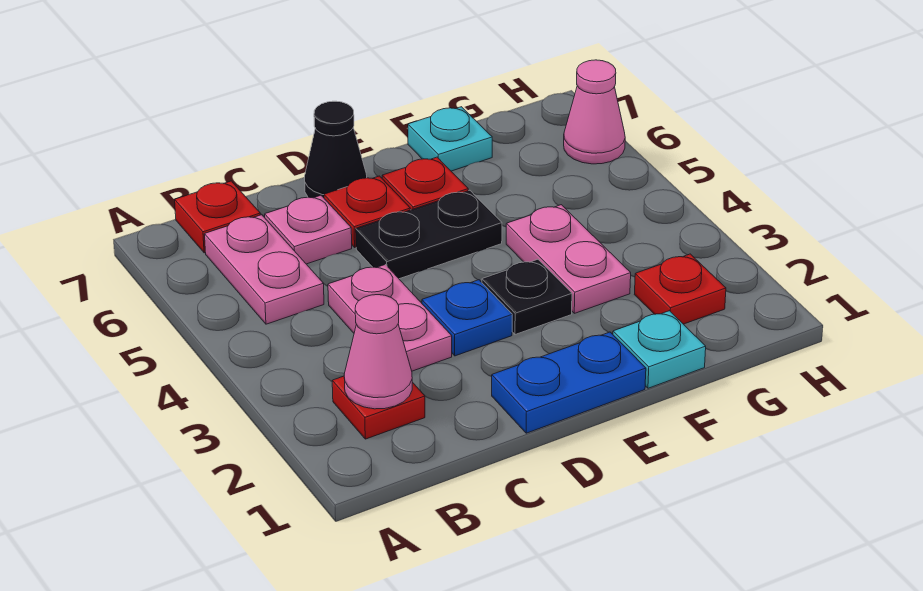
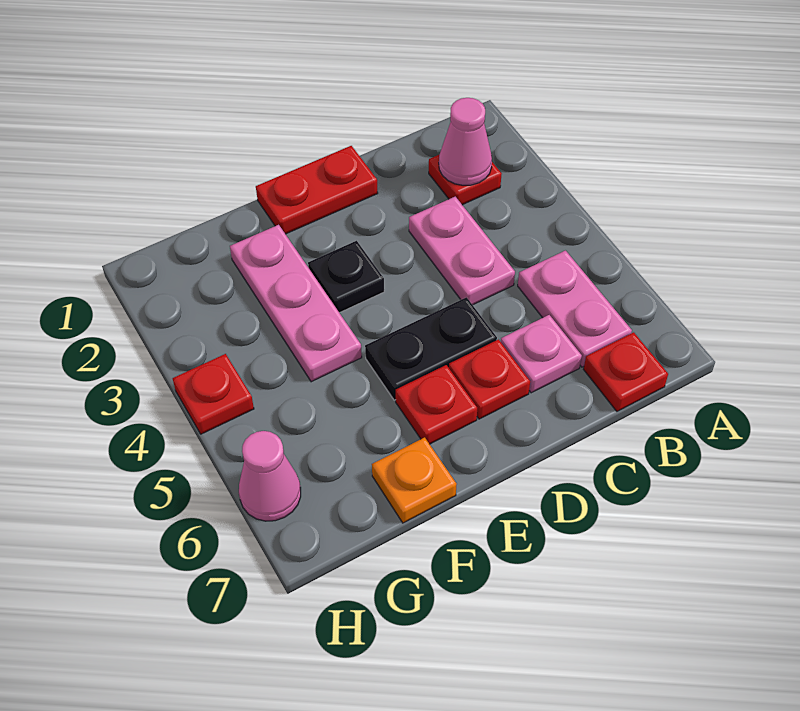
blue plate D1:E1 level 1 -> red plate D1:E1 level 1
blue plate D3 level 1 -> none
black cone D7 level 1 -> none
cyan plate F1 level 1 -> none
pink plate F3:F4 level 1 -> pink plate F2:F4 level 1
cyan plate F7 level 1 -> orange plate F7 level 1
red plate G2 level 1 -> red plate H4 level 1

